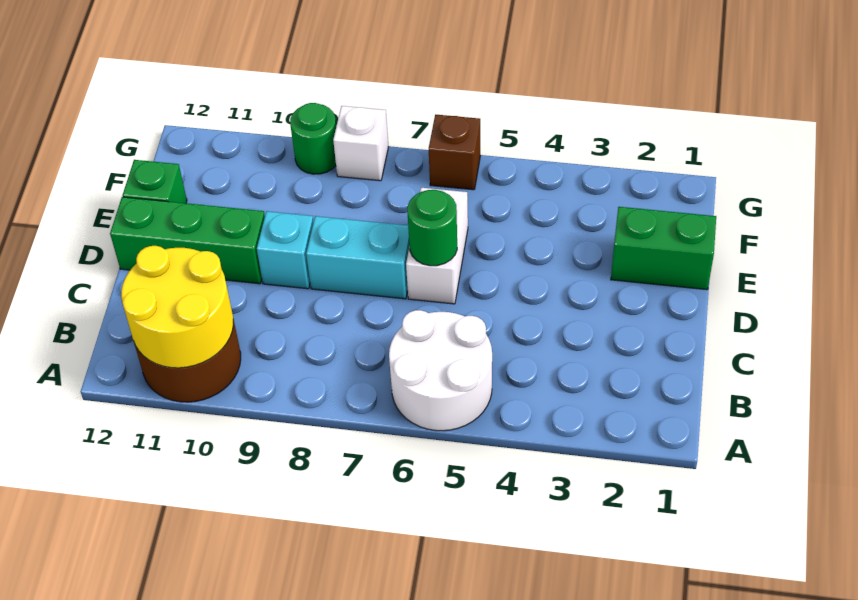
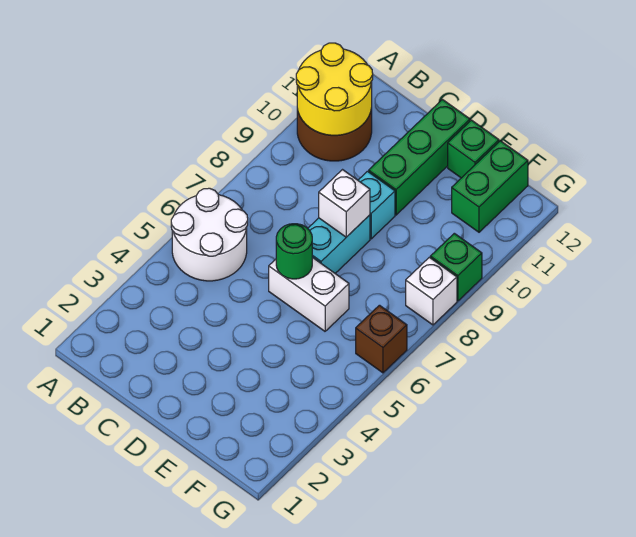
none -> white brick D8 level 2
green brick E1:E2 level 1 -> green brick F11:F12 level 1
green round brick G9 level 1 -> green brick G9 level 1

